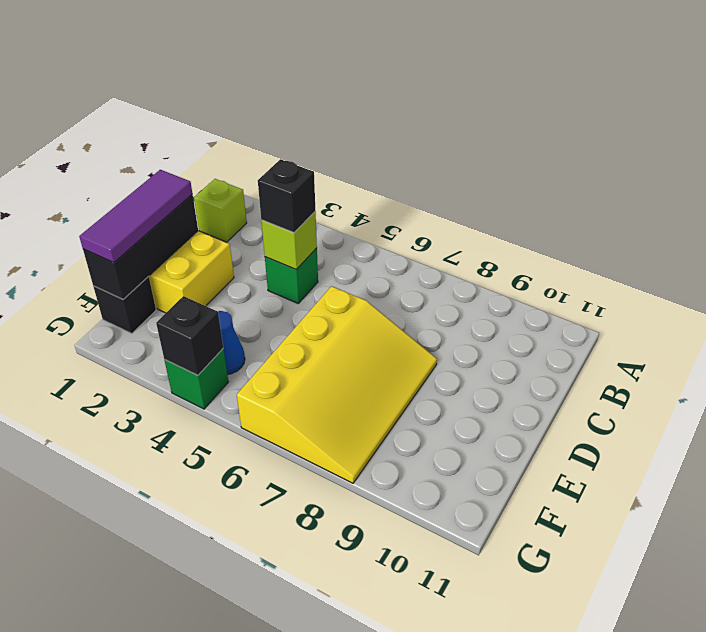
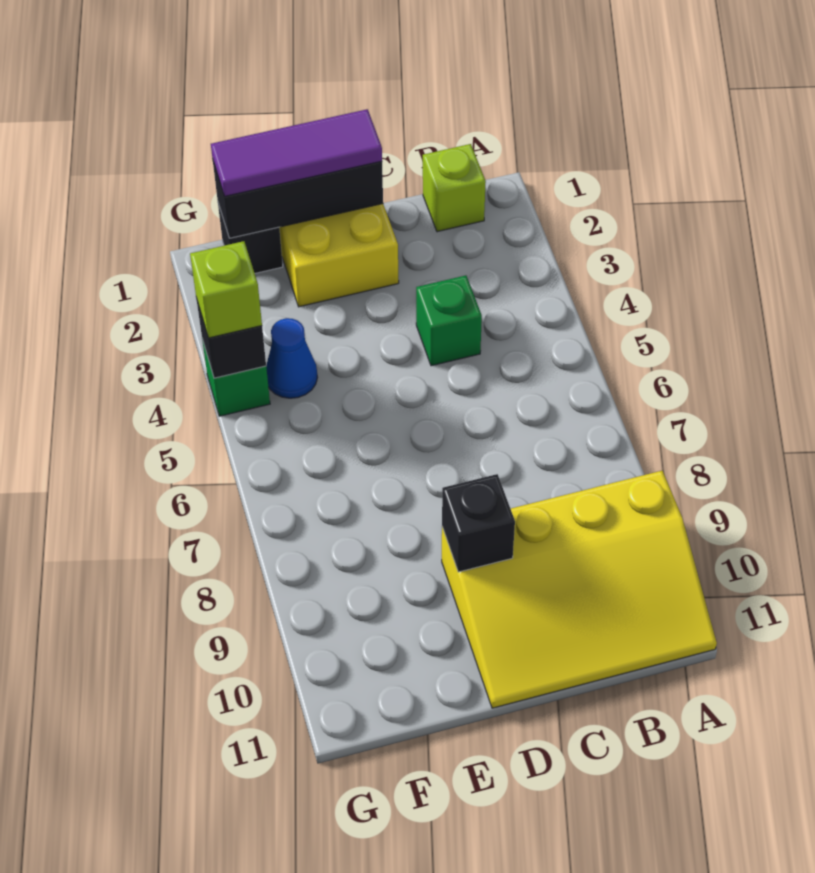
lime brick C4 level 2 -> lime brick G4 level 3
black brick C4 level 3 -> black brick D9 level 2
yellow slope D6:G8 level 1 top 6 -> yellow slope A9:D11 level 1 top 9

